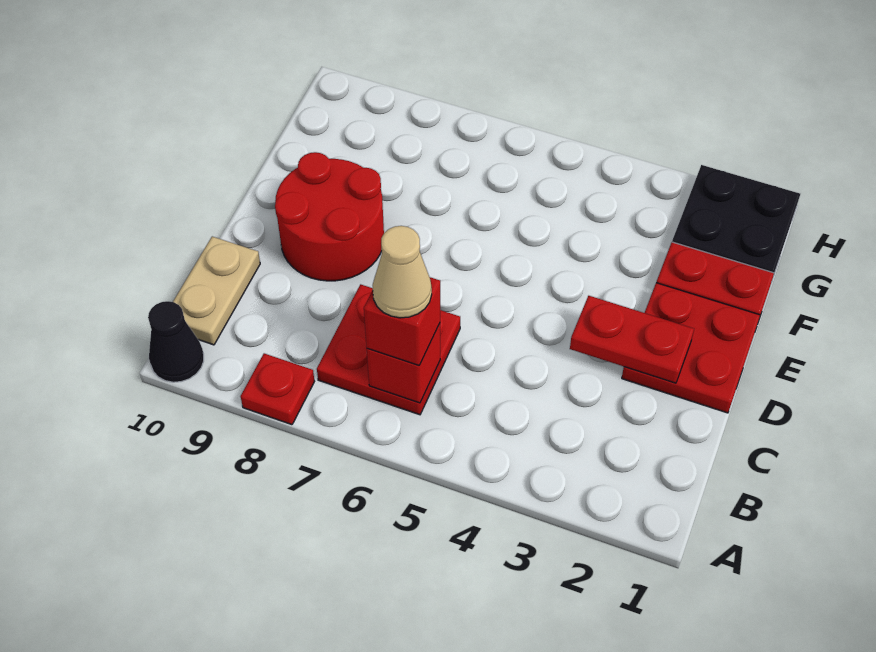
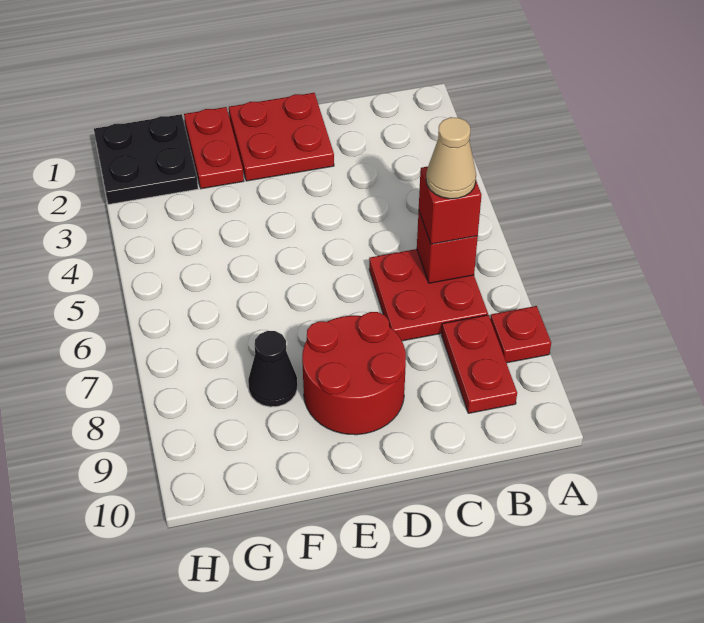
black cone A10 level 1 -> black cone F8 level 1
tan plate B10:C10 level 1 -> none
red plate D2:D3 level 2 -> red plate B8:B9 level 1

